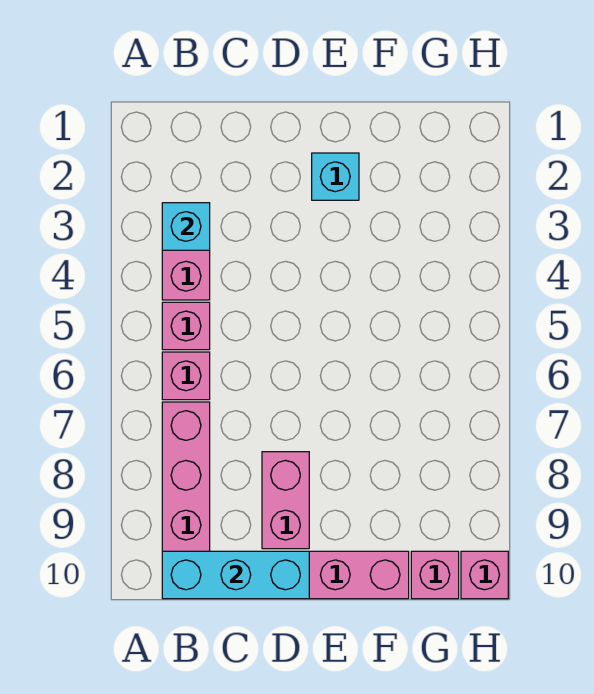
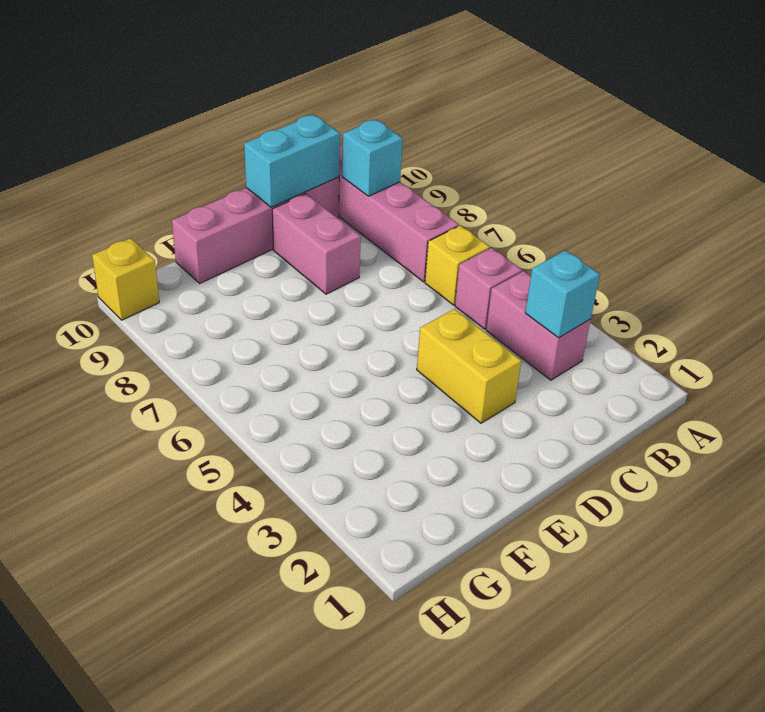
pink brick B6 level 1 -> yellow brick B6 level 1
cyan brick B10:D10 level 2 -> cyan brick C10:D10 level 2
none -> yellow brick D3:D4 level 1
cyan brick E2 level 1 -> cyan brick B9 level 2
pink brick G10 level 1 -> none
pink brick H10 level 1 -> yellow brick H10 level 1

